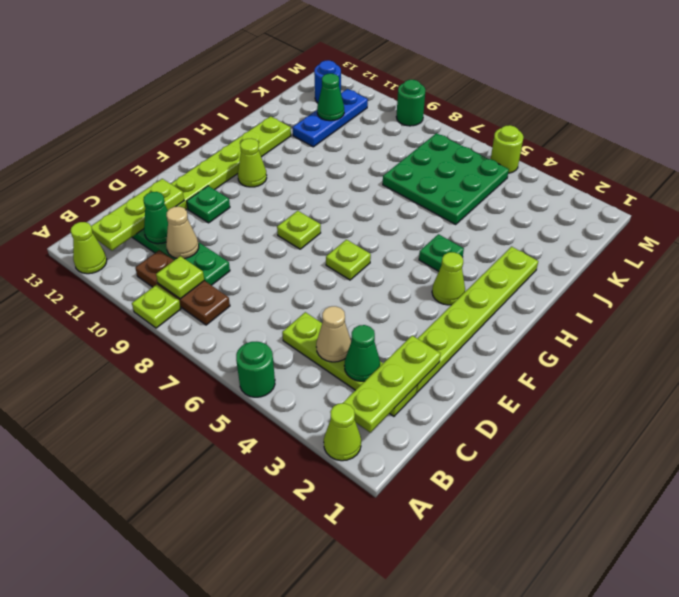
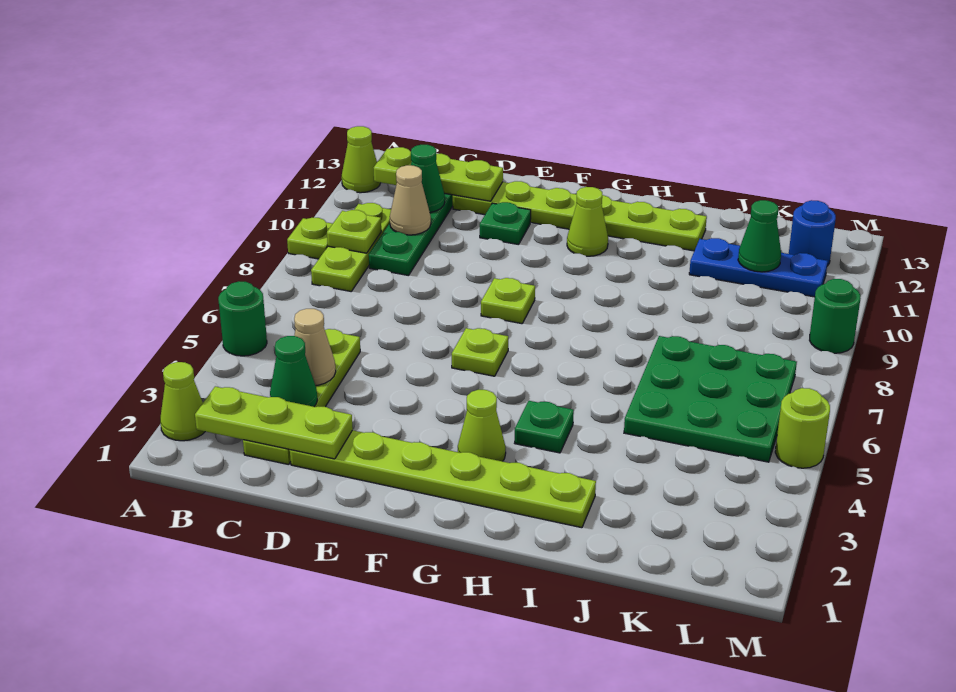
brown plate B8:B10 level 1 -> lime plate B8:B10 level 1

